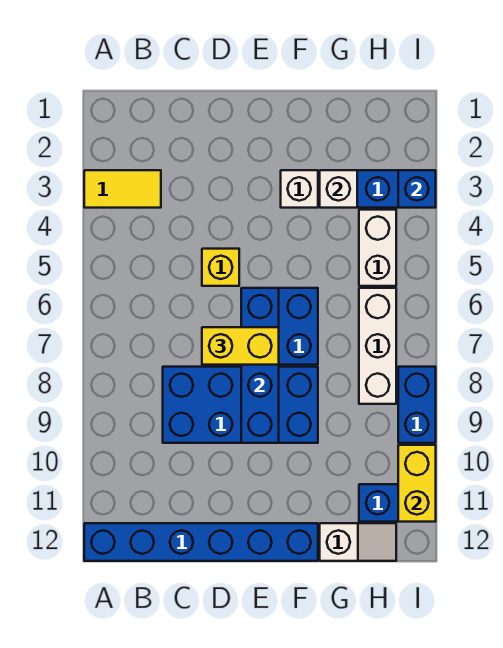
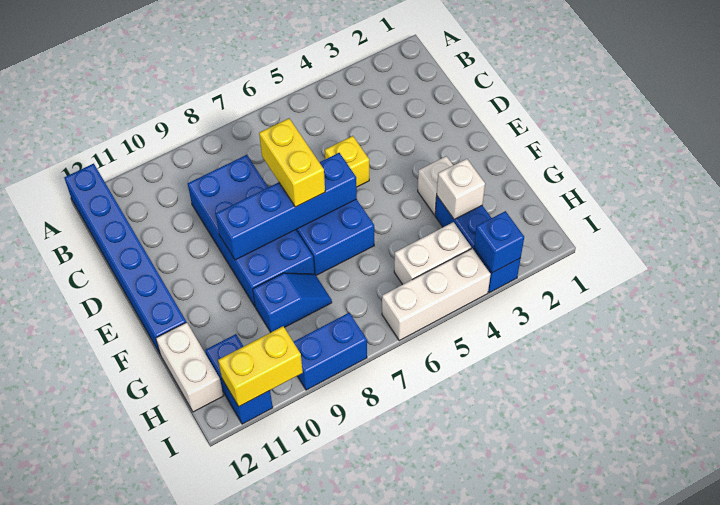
yellow tile A3:B3 level 1 -> none
none -> blue slope G8:G9 level 1 top 9
white slope G12:H12 level 1 top G -> white brick G12:H12 level 1
white brick H6:H8 level 1 -> white brick I4:I6 level 1

